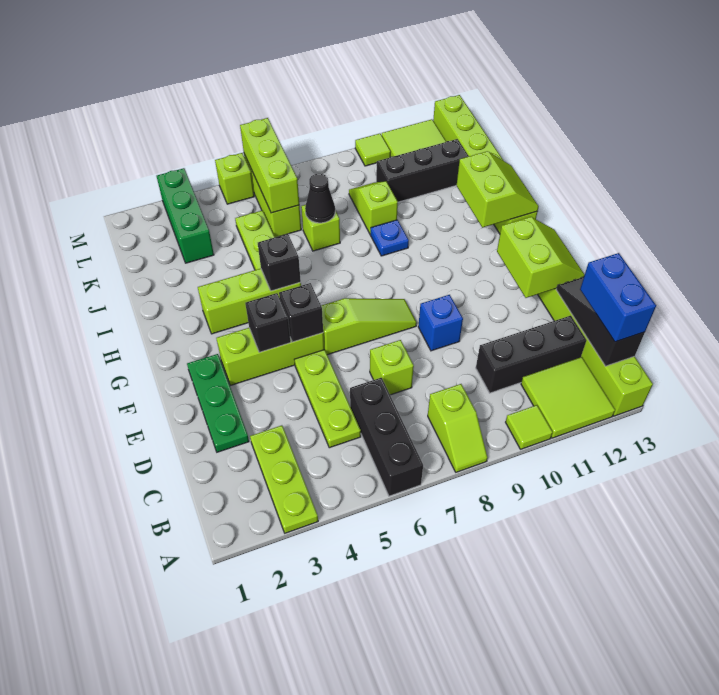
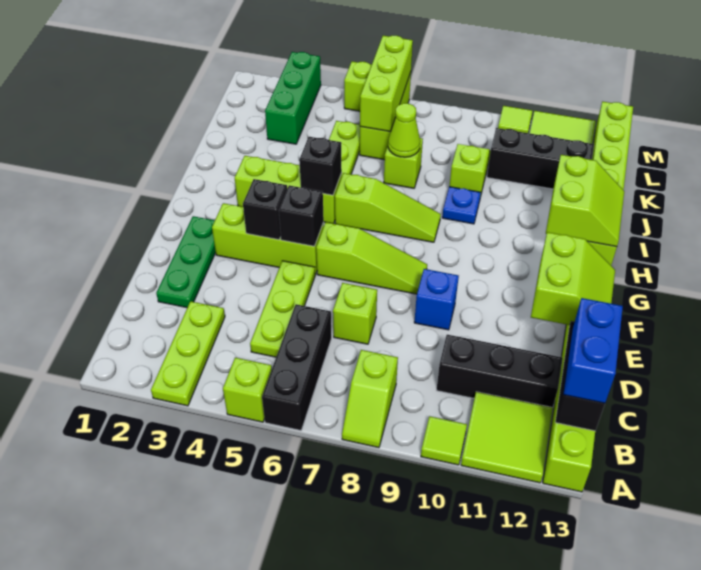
none -> lime brick A5 level 1
none -> lime slope H6:H8 level 1 top 6
black cone J7 level 2 -> lime cone J7 level 2

